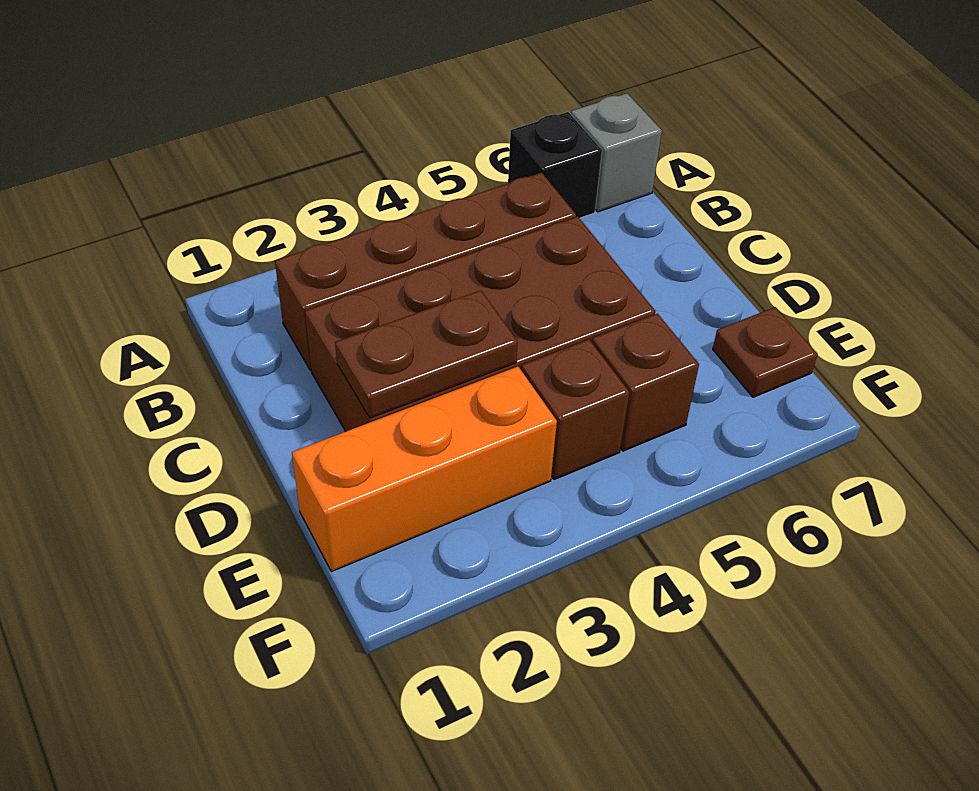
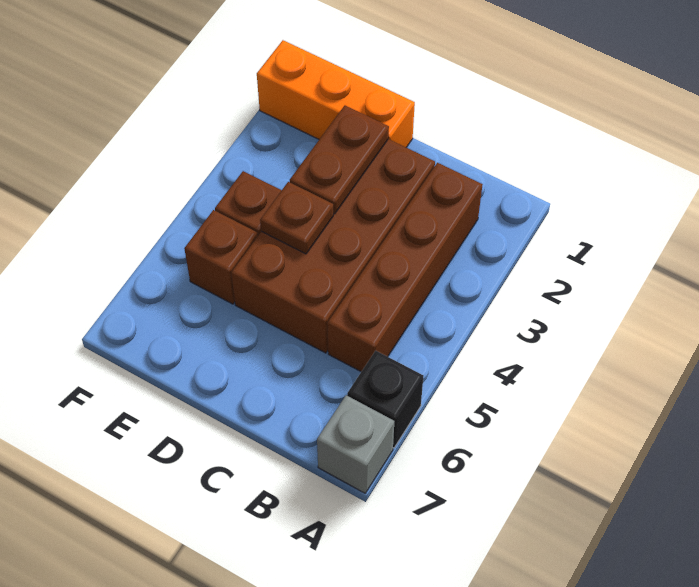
orange brick E1:E3 level 1 -> orange brick D1:F1 level 1
brown plate E7 level 1 -> brown plate D4 level 2

